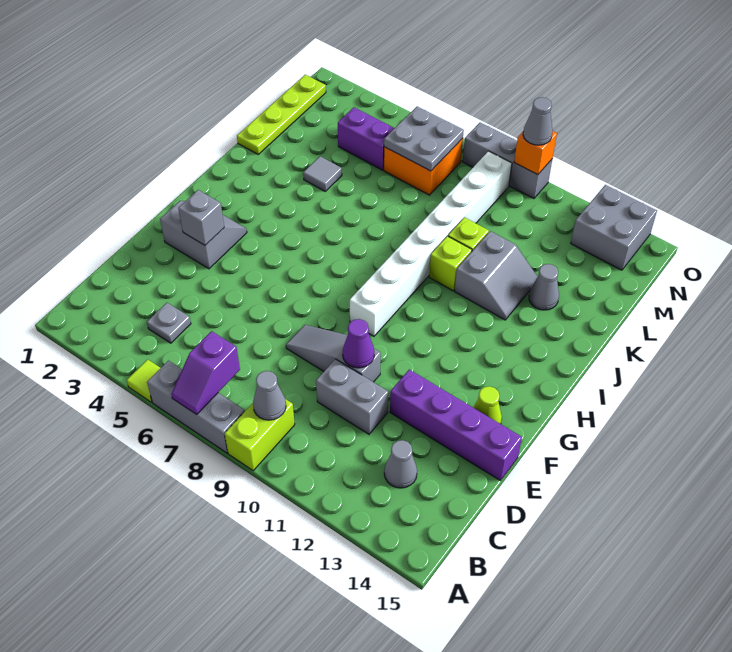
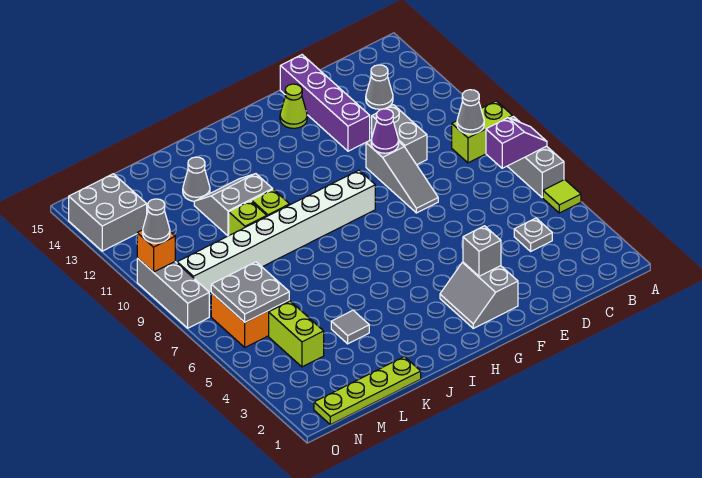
purple brick M4:M5 level 1 -> lime brick M4:M5 level 1

